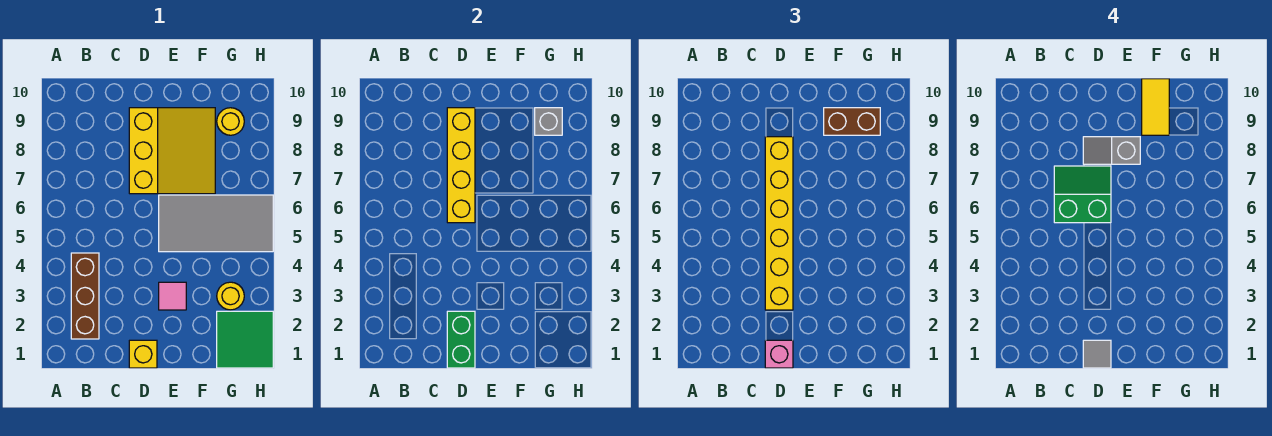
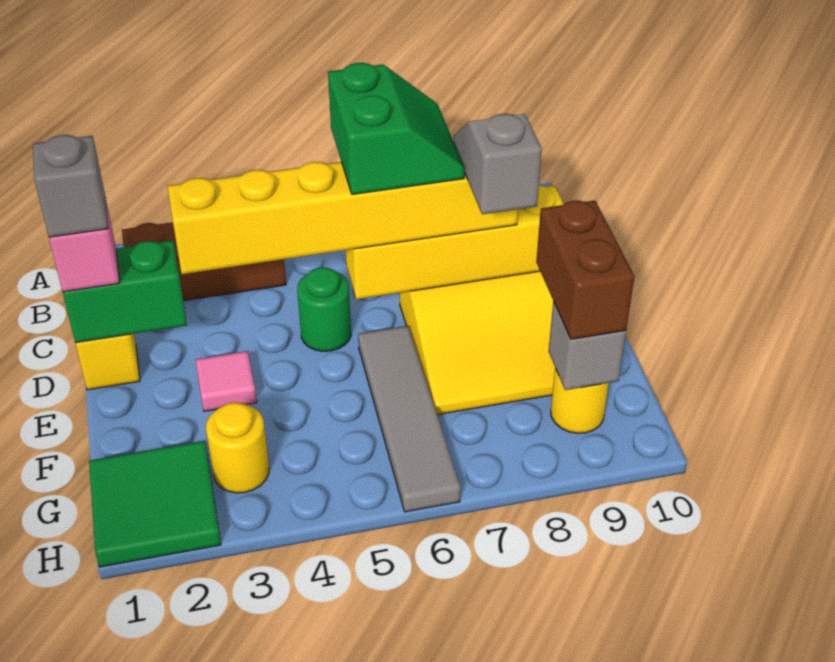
grey tile D1 level 4 -> grey brick D1 level 4
none -> green round brick D5 level 1
grey tile E5:H6 level 1 -> grey tile E6:H6 level 1
yellow tile F9:F10 level 4 -> none

